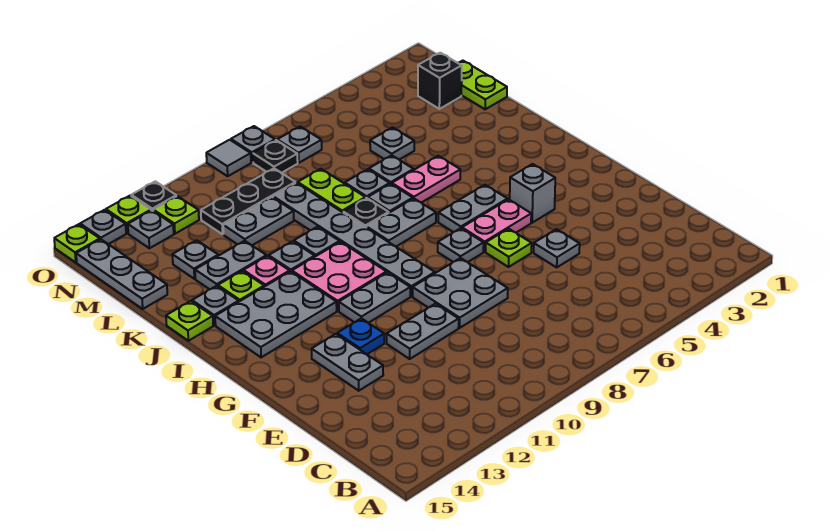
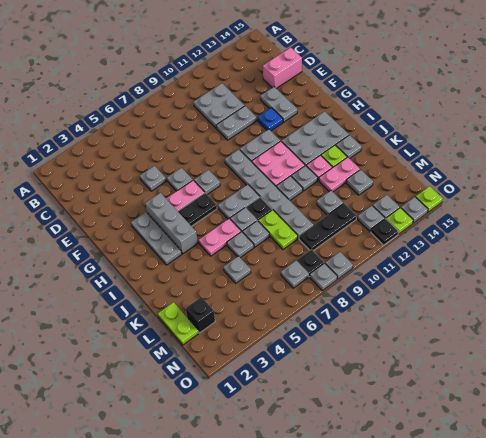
none -> pink brick D14:D15 level 1
grey plate E8:F9 level 1 -> grey plate C10:D11 level 1
lime plate F6 level 1 -> grey plate F6 level 1
grey brick G4 level 1 -> grey brick G4:I4 level 1
grey plate H5:H6 level 1 -> black plate H5:H6 level 1
lime plate J15 level 1 -> none
grey plate K12:K13 level 1 -> pink plate K12:K13 level 1
grey plate L10:L11 level 1 -> grey plate L11 level 1
grey plate L15:N15 level 1 -> grey plate G3:I3 level 1
lime plate N12 level 1 -> grey plate N12 level 1
grey tile O9 level 1 -> grey plate O9 level 1

